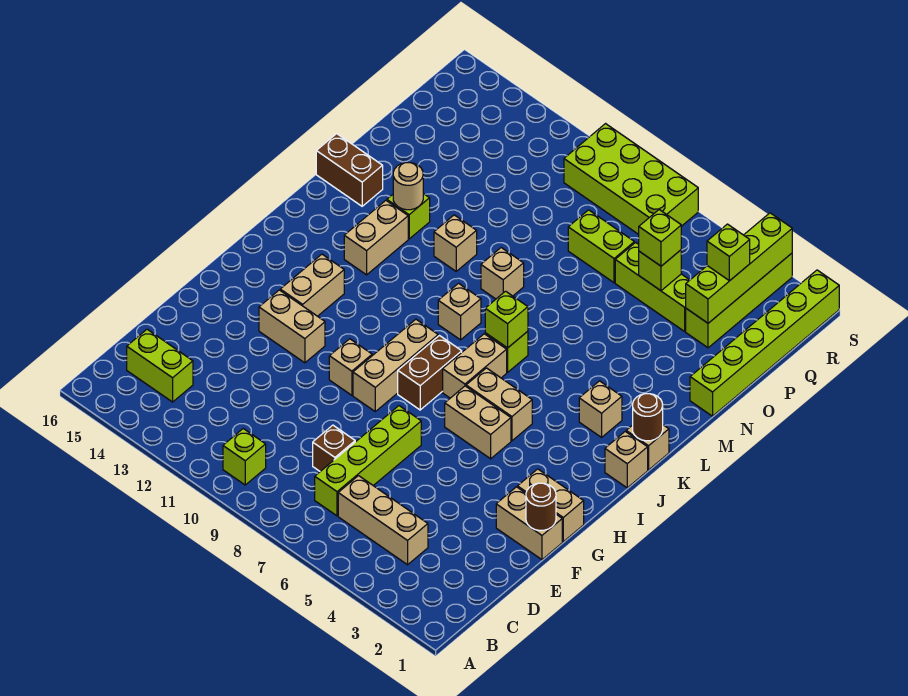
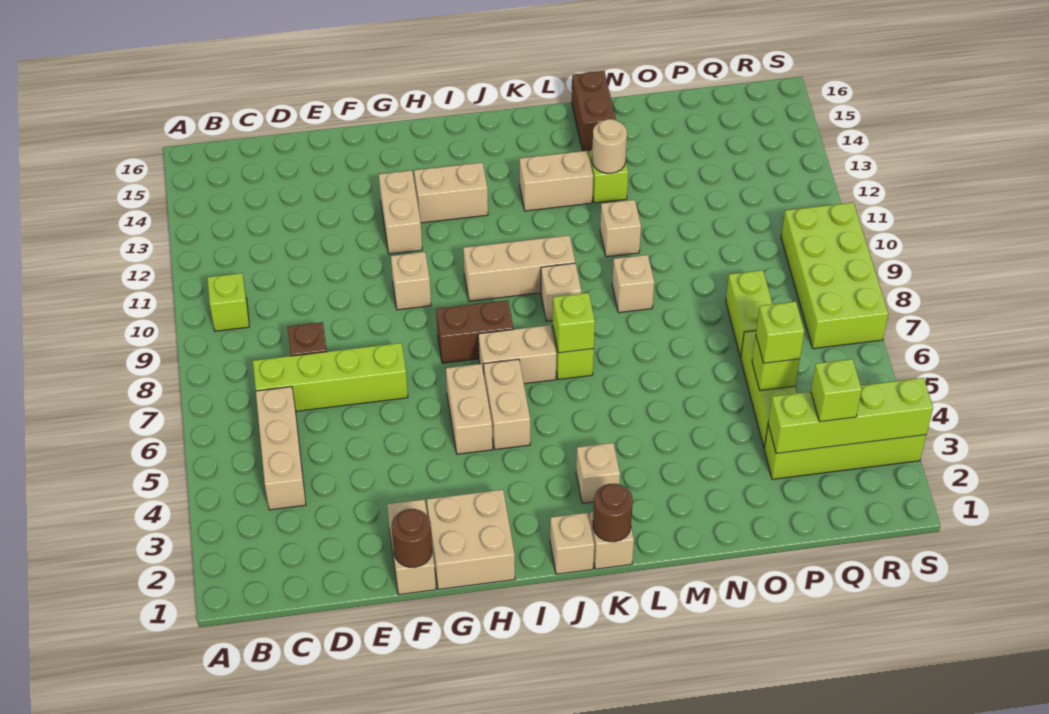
lime brick C14:C15 level 1 -> none
tan brick G1:G2 level 1 -> tan brick G1:H2 level 1
tan brick G9:I9 level 1 -> tan brick I10:K10 level 1
lime brick N1:S1 level 1 -> none

